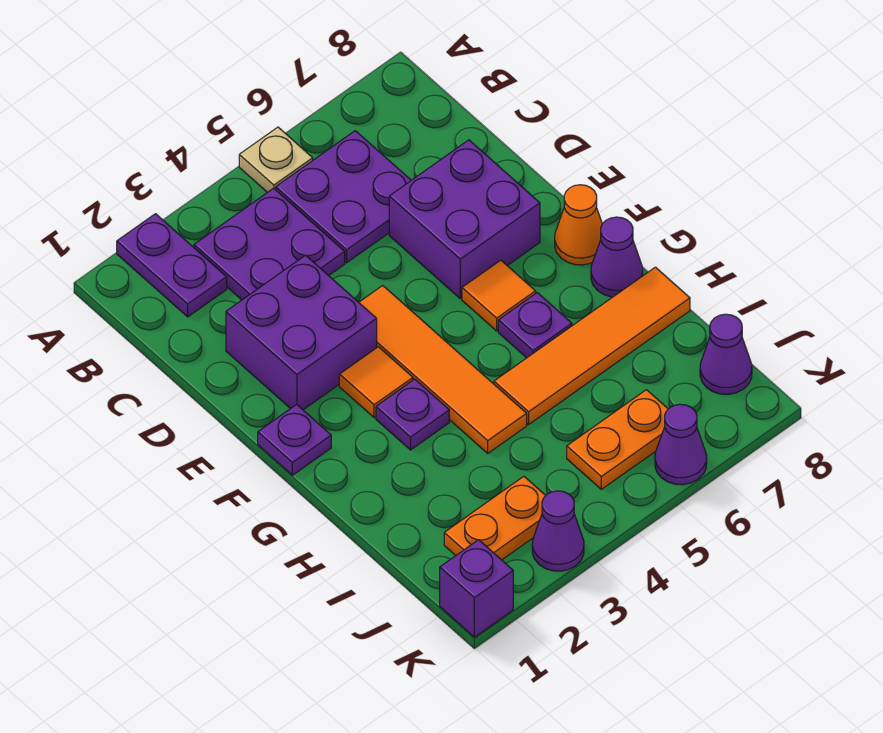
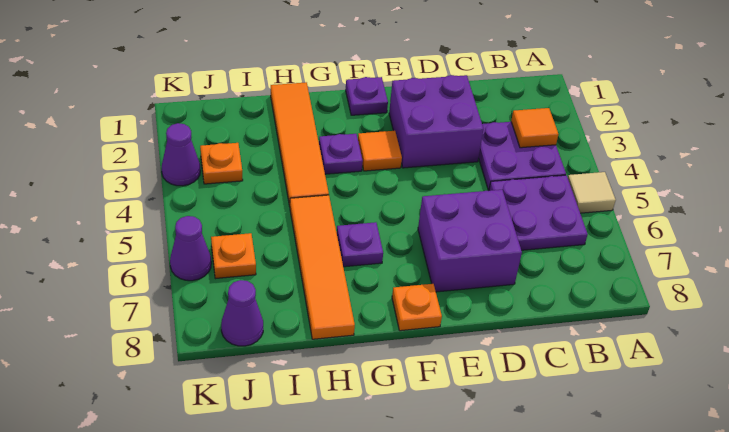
purple plate A2:B2 level 1 -> none
tan plate A5 level 1 -> tan tile A5 level 1
orange tile E4:H4 level 1 -> orange tile H1:H4 level 1
orange tile F6 level 1 -> orange tile B3 level 2
orange cone F8 level 1 -> orange plate F8 level 1
purple cone G8 level 1 -> none
orange plate J2:J3 level 1 -> orange plate J3 level 1
orange plate J5:J6 level 1 -> orange plate J6 level 1
purple brick K1 level 1 -> none

